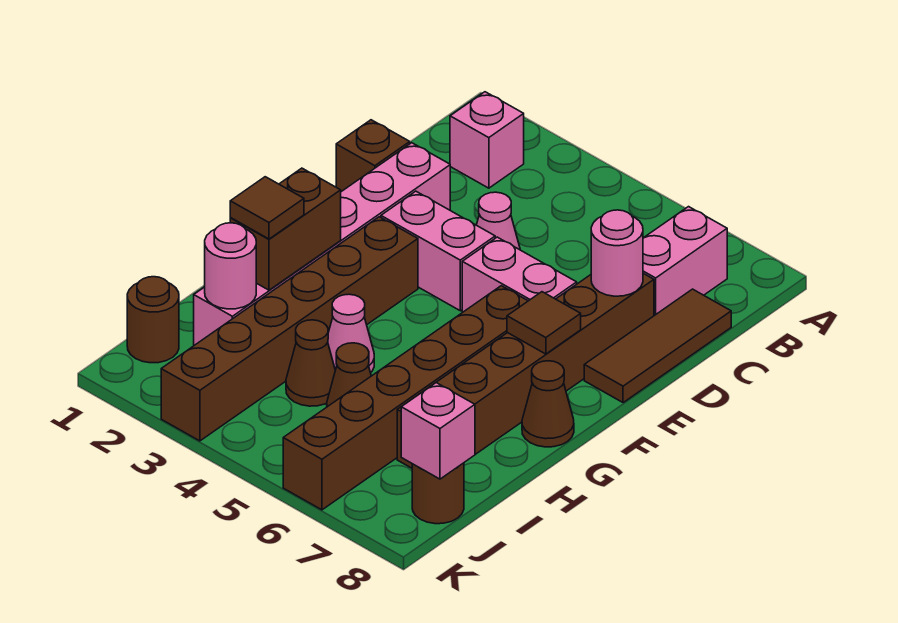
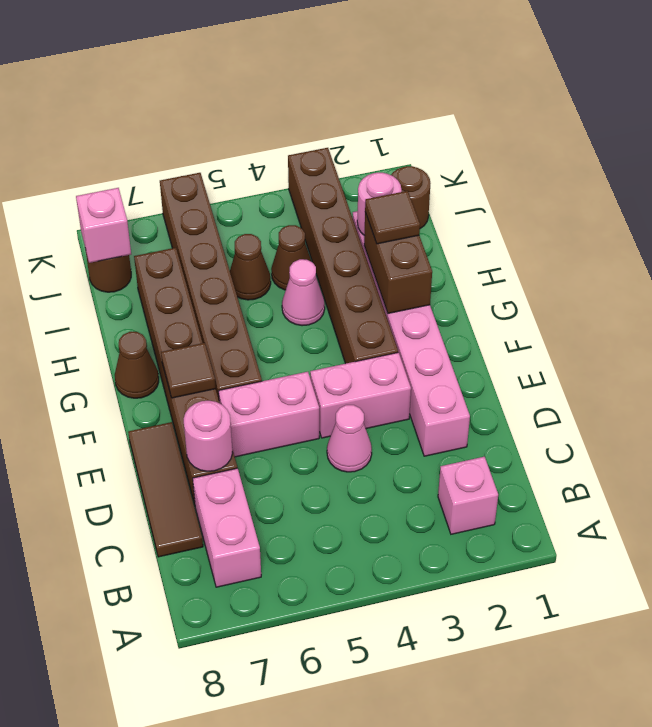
brown brick D1 level 1 -> none

